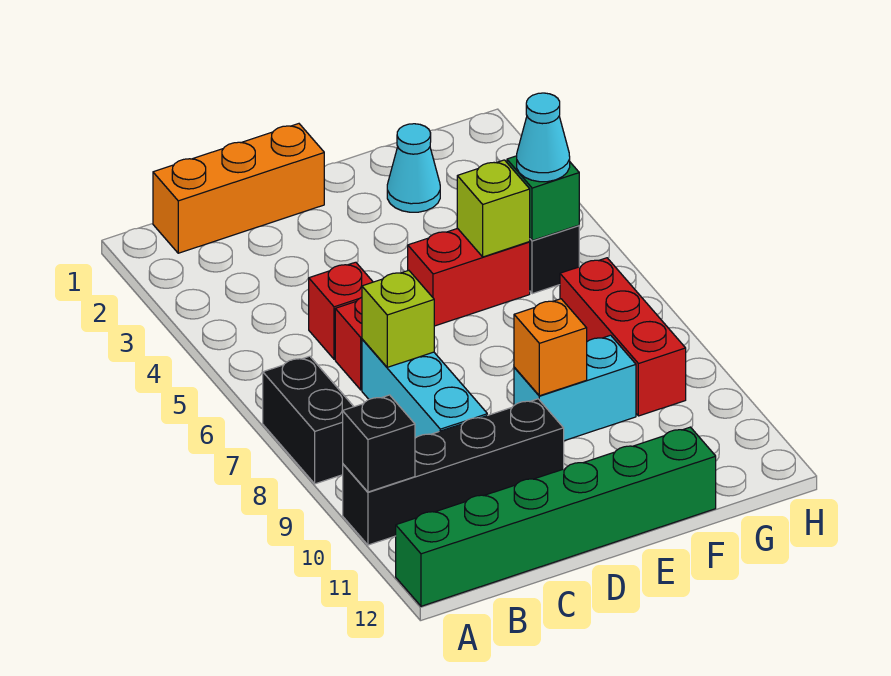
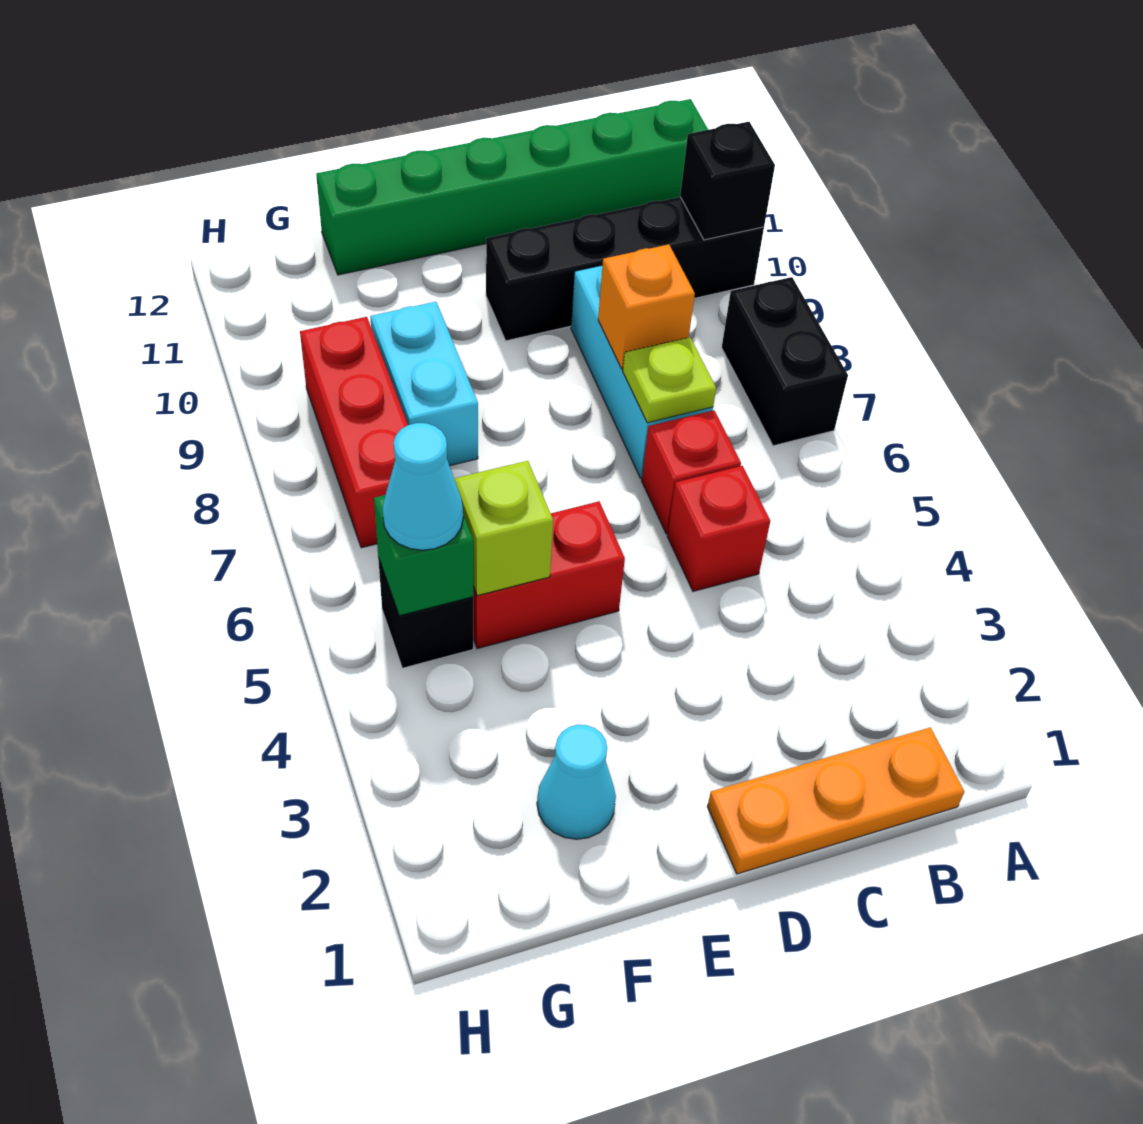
orange brick B1:D1 level 1 -> orange plate B1:D1 level 1
lime brick C7 level 2 -> lime plate C7 level 2
cyan brick E9:F9 level 1 -> cyan brick F8:F9 level 1
orange brick E9 level 2 -> orange brick C8 level 2

